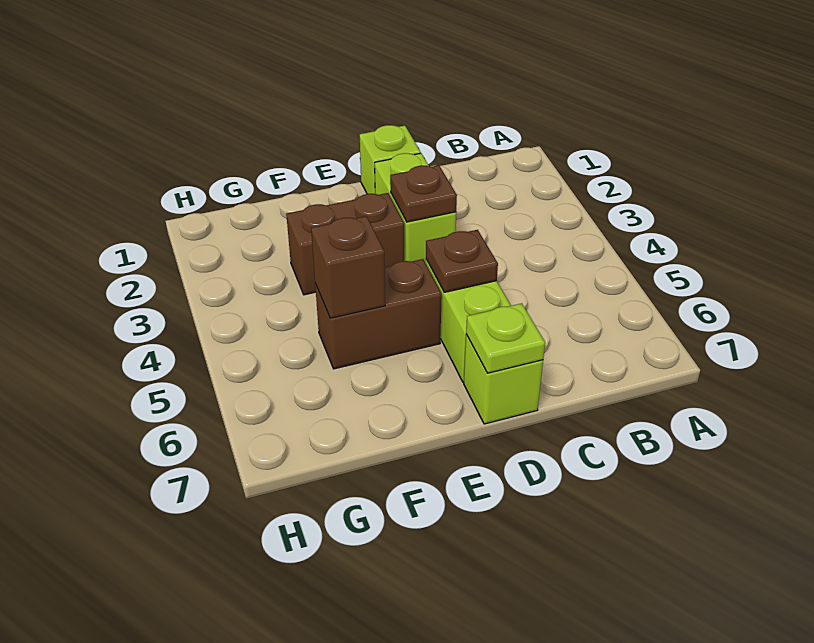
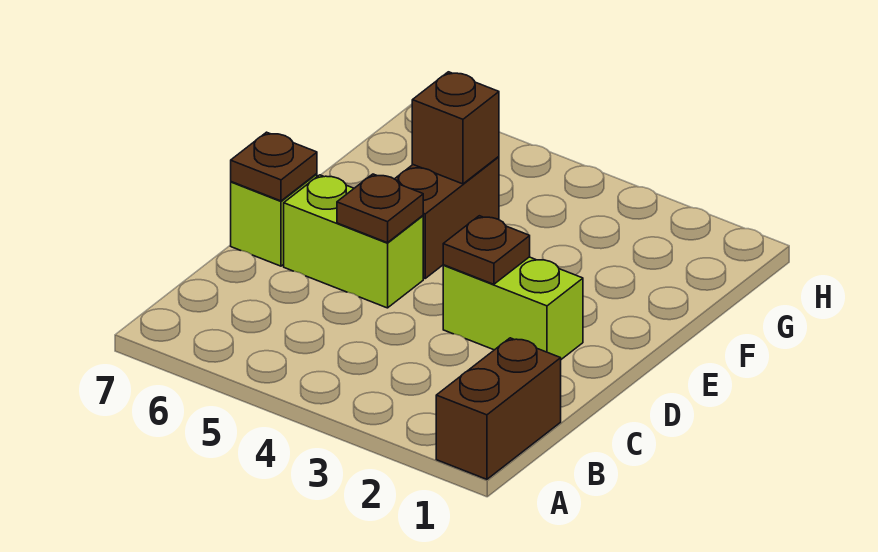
lime brick D1 level 1 -> none
lime plate D7 level 2 -> brown plate D7 level 2
brown brick E3:F3 level 1 -> brown brick A1:B1 level 1

